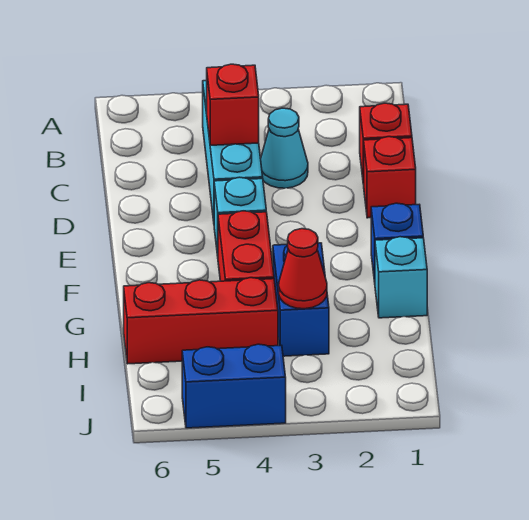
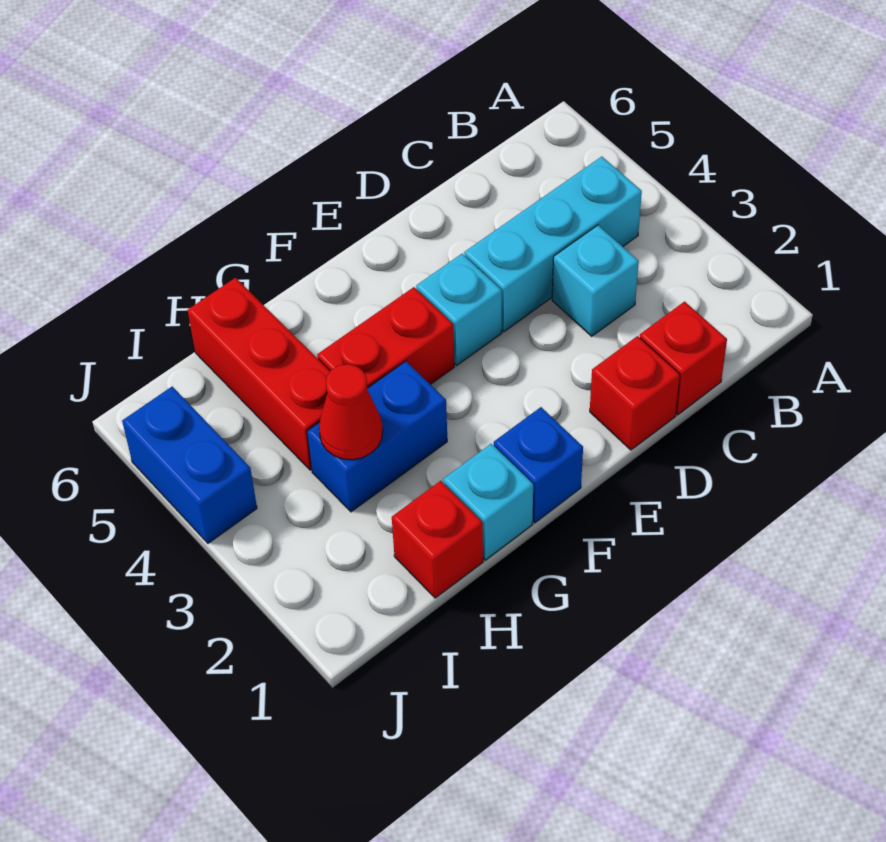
cyan cone C3 level 1 -> cyan brick C3 level 1
red brick C4 level 2 -> red brick H1 level 1

